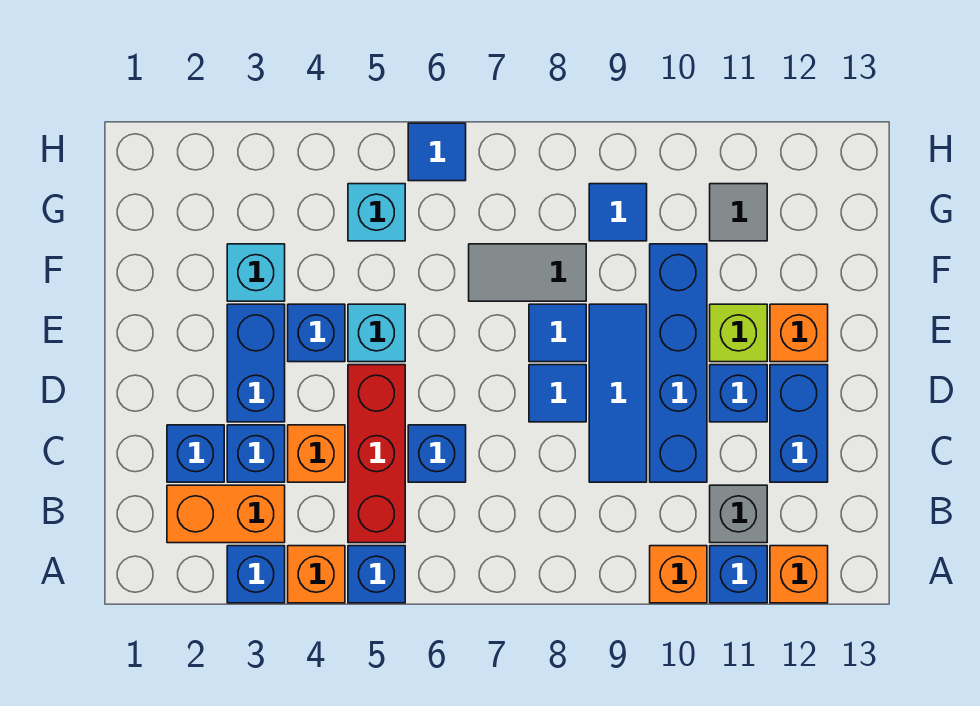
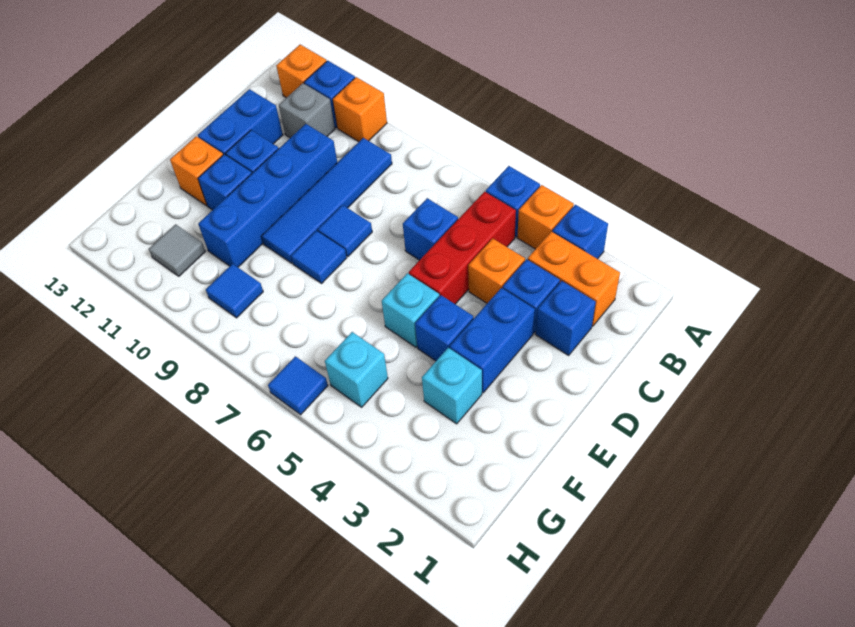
blue tile C9:E9 level 1 -> blue tile B9:E9 level 1
lime brick E11 level 1 -> blue brick E11 level 1
grey tile F7:F8 level 1 -> none

